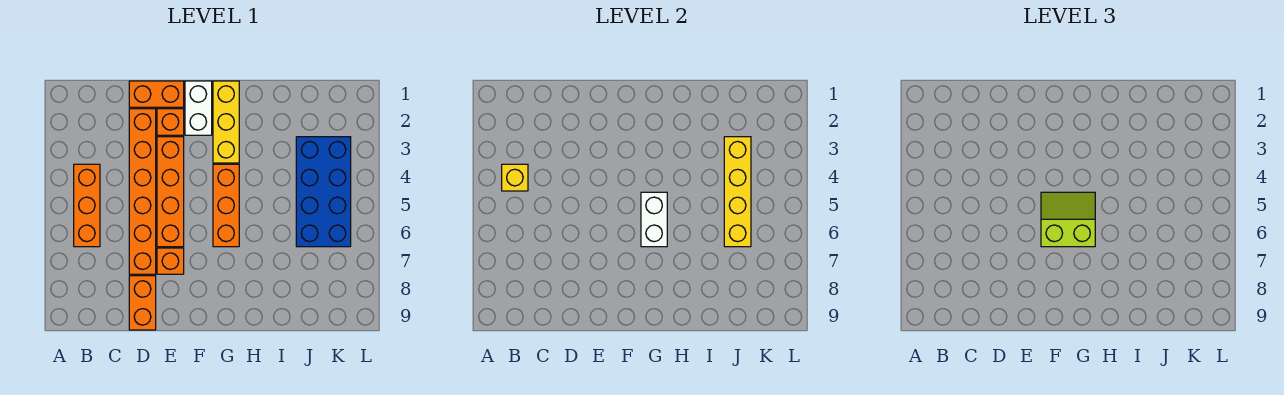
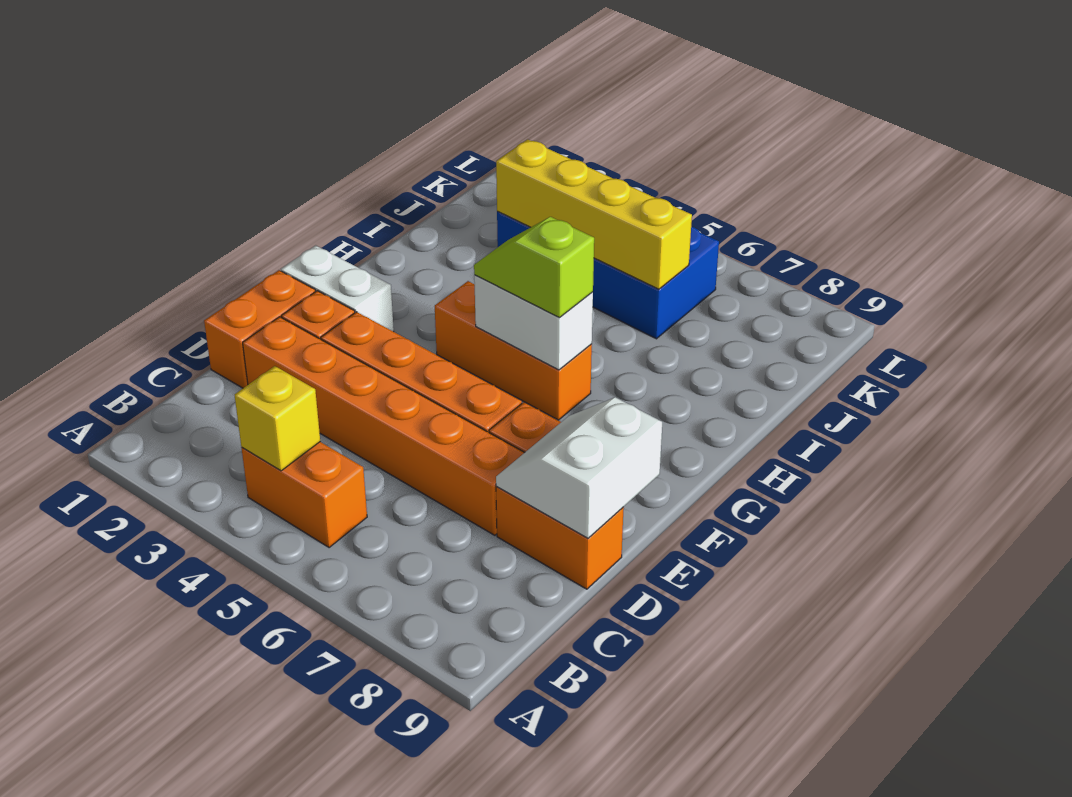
orange brick B4:B6 level 1 -> orange brick B4:B5 level 1
none -> white slope D8:E9 level 2 top 9
lime slope F5:G6 level 3 top 6 -> lime slope G5:G6 level 3 top 6
yellow brick G1:G3 level 1 -> none

